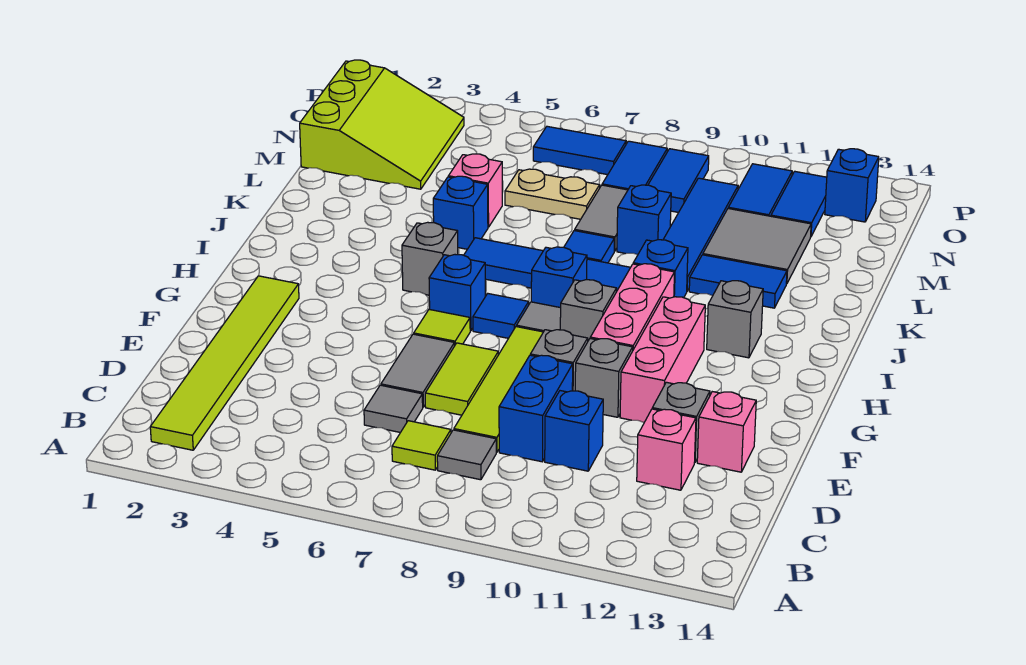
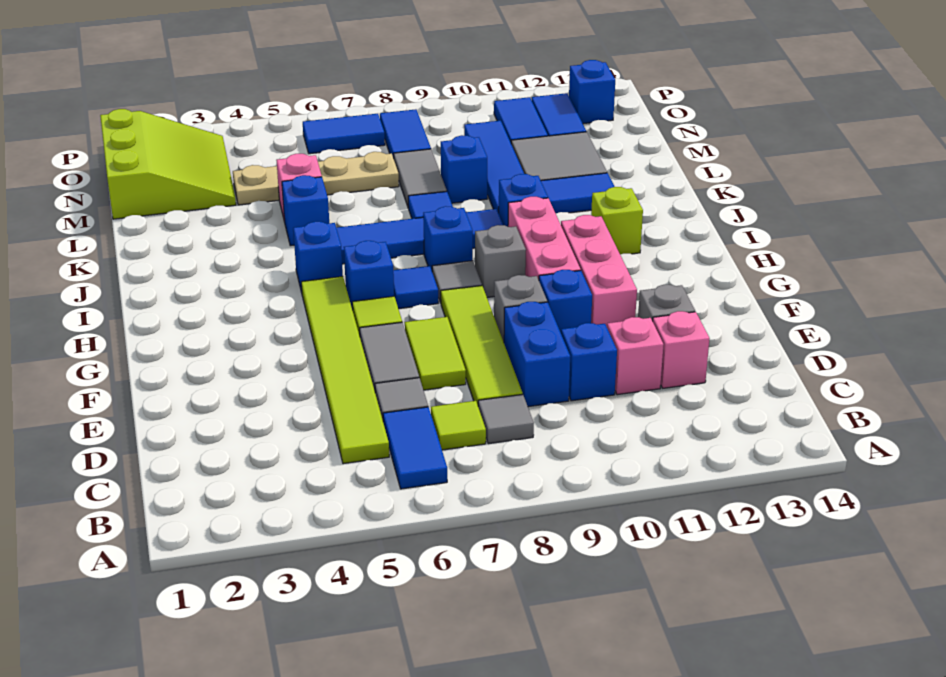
lime tile B2:G2 level 1 -> lime tile C5:H5 level 1
pink brick E13 level 1 -> pink brick D11 level 1
grey brick F10 level 1 -> blue brick F10 level 1
grey brick I5 level 1 -> blue brick I5 level 1
grey brick I12 level 1 -> lime brick I12 level 1
tan plate M6:M7 level 1 -> tan plate M4:M7 level 1
blue tile N9:O9 level 1 -> blue tile B6:C6 level 1

